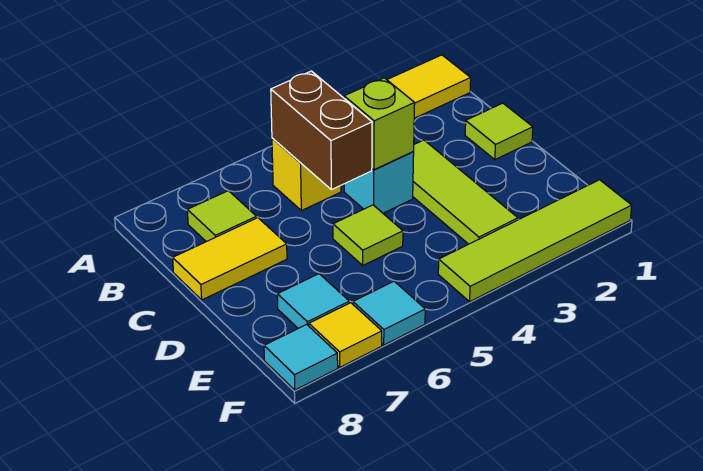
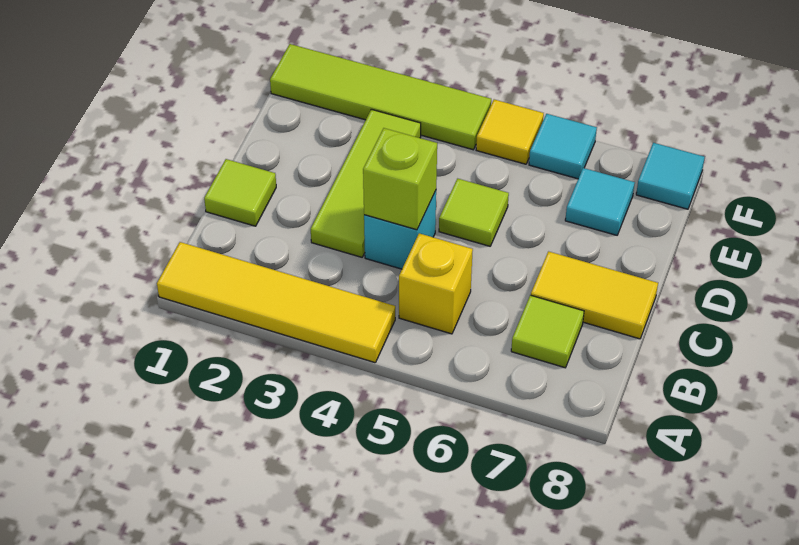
brown brick B5:C5 level 2 -> none
yellow tile F7 level 1 -> yellow tile F5 level 1

